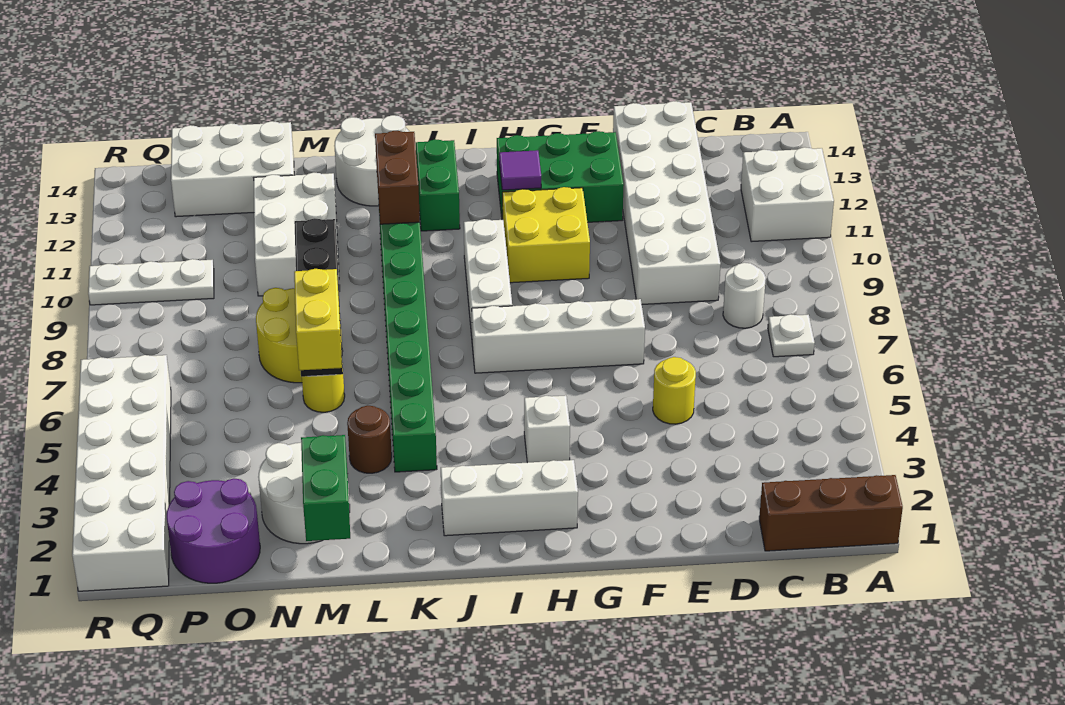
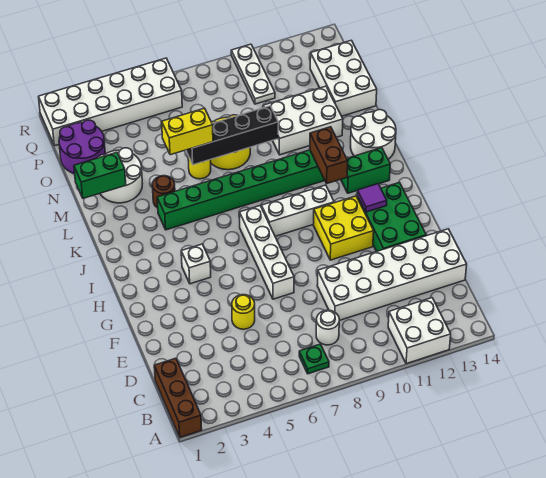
white plate B7 level 1 -> green plate B7 level 1
white brick H2:J2 level 1 -> none
brown brick K11:K12 level 2 -> brown brick J11:K11 level 2

